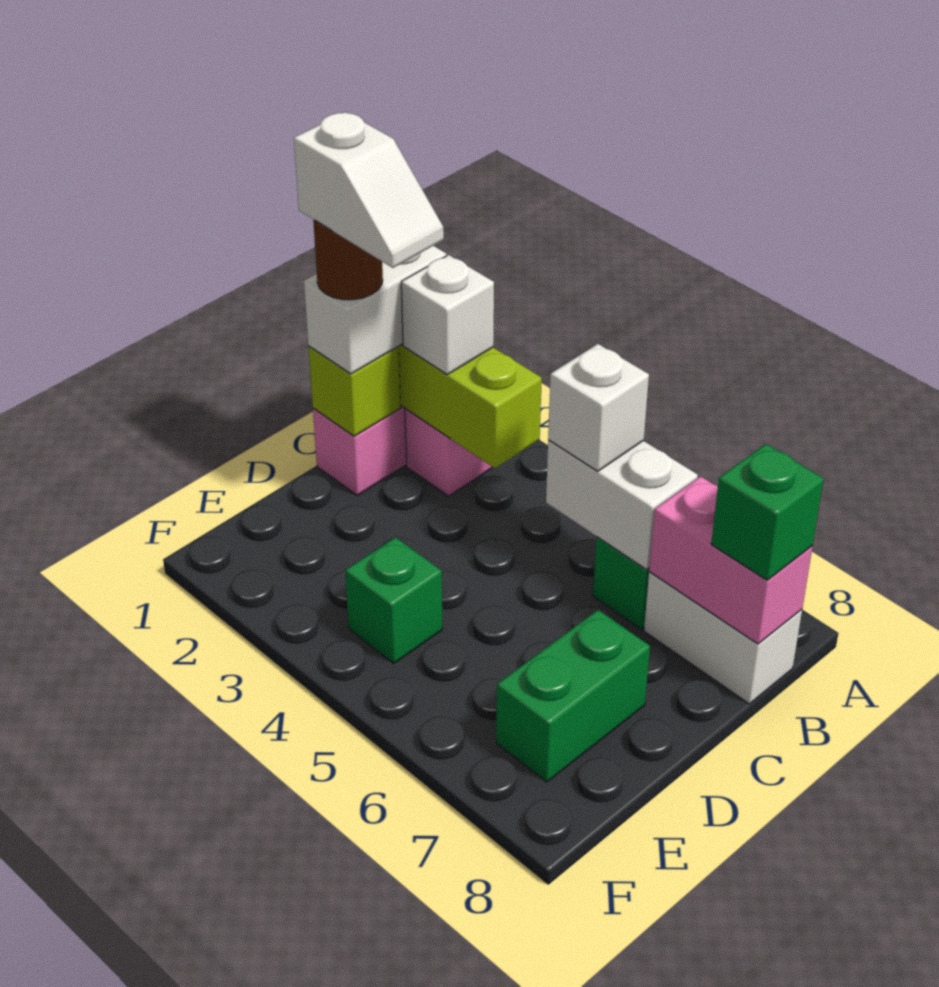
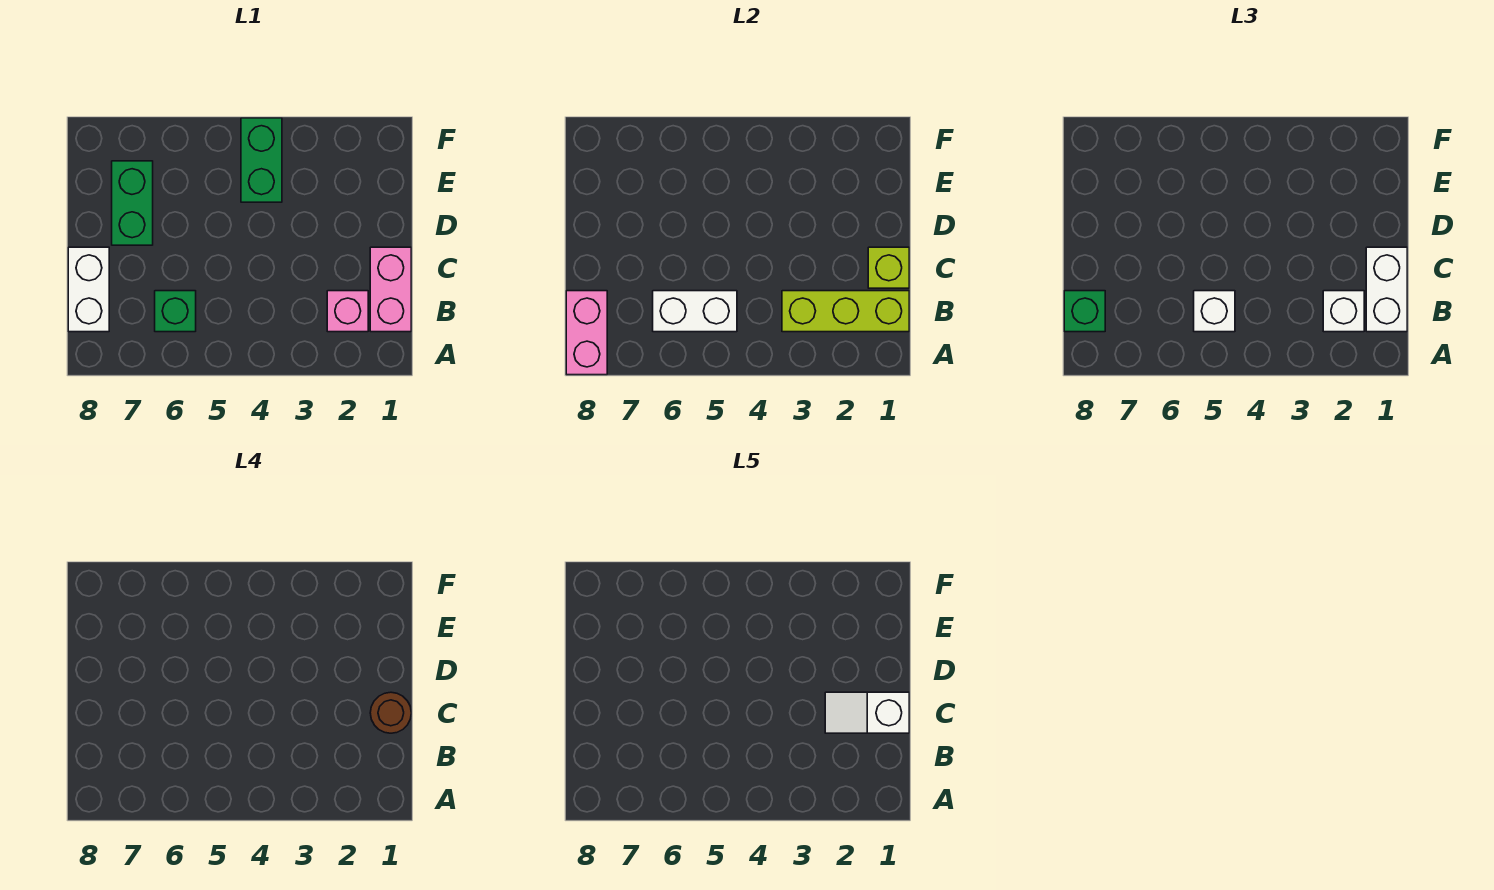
white brick B7:B8 level 1 -> white brick B8:C8 level 1
pink brick B7:B8 level 2 -> pink brick A8:B8 level 2
green brick E4 level 1 -> green brick E4:F4 level 1

